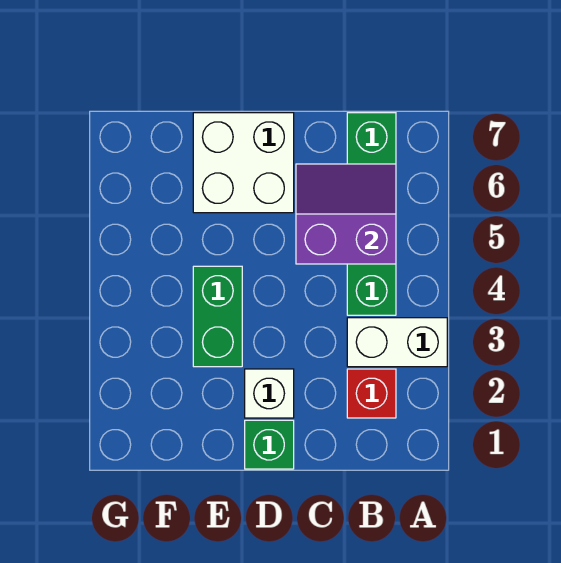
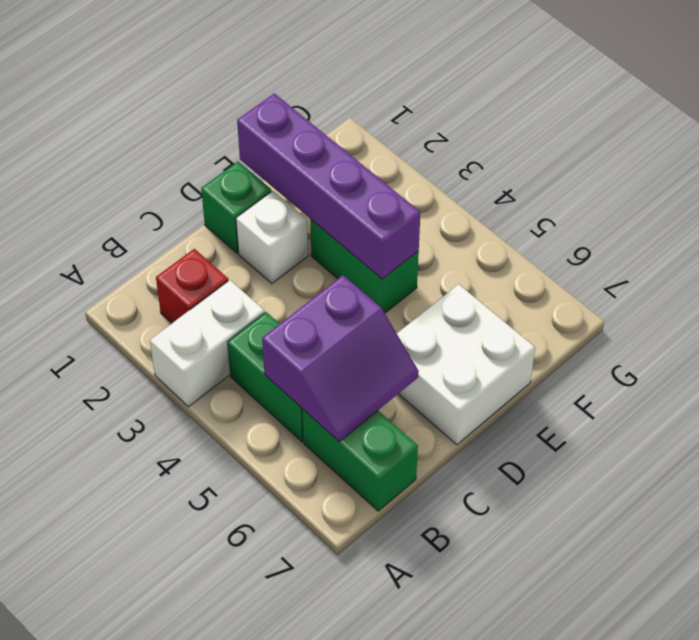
none -> purple brick E1:E4 level 2

